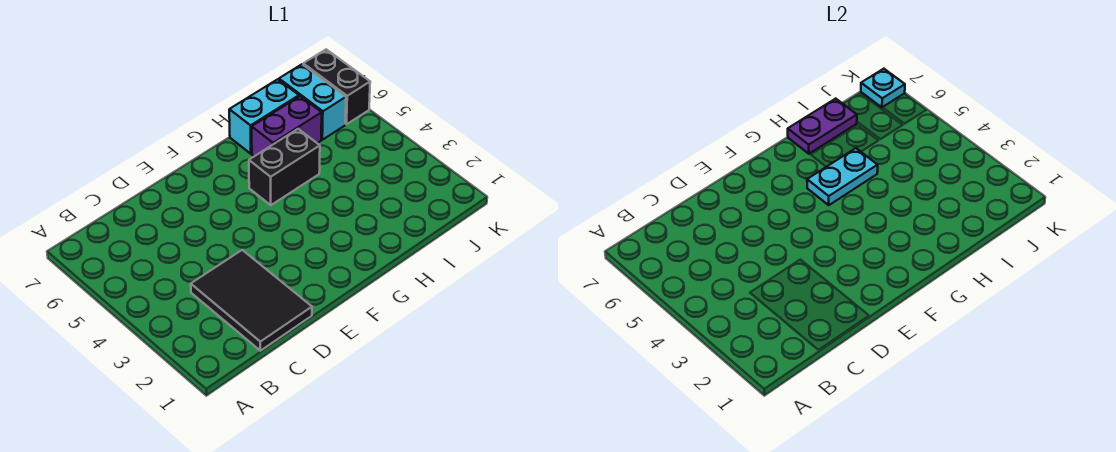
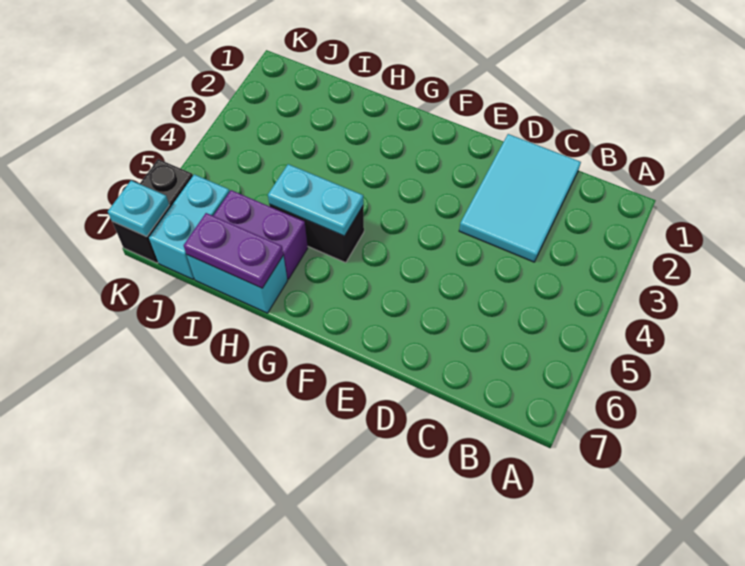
black tile C1:D3 level 1 -> cyan tile C1:D3 level 1

